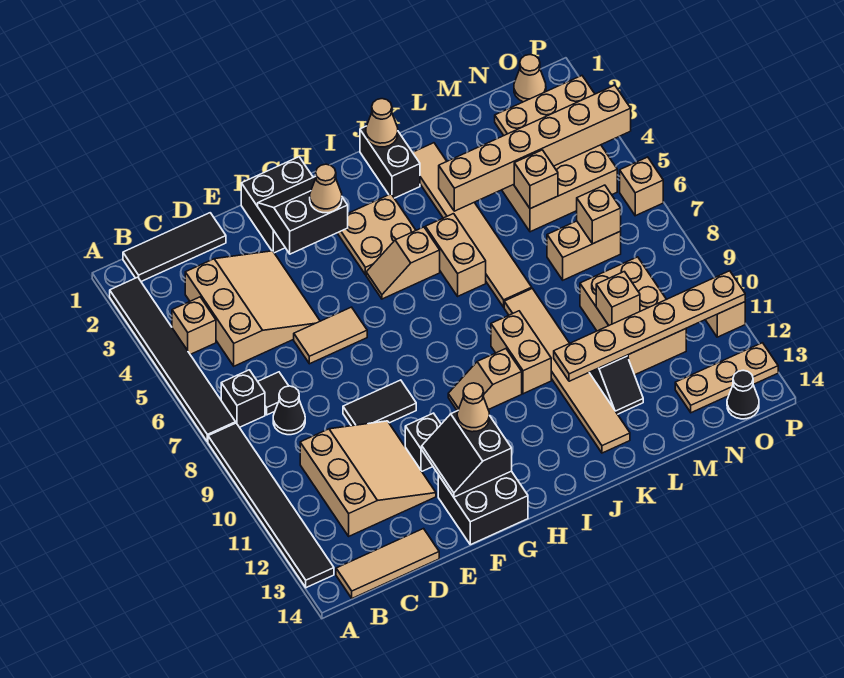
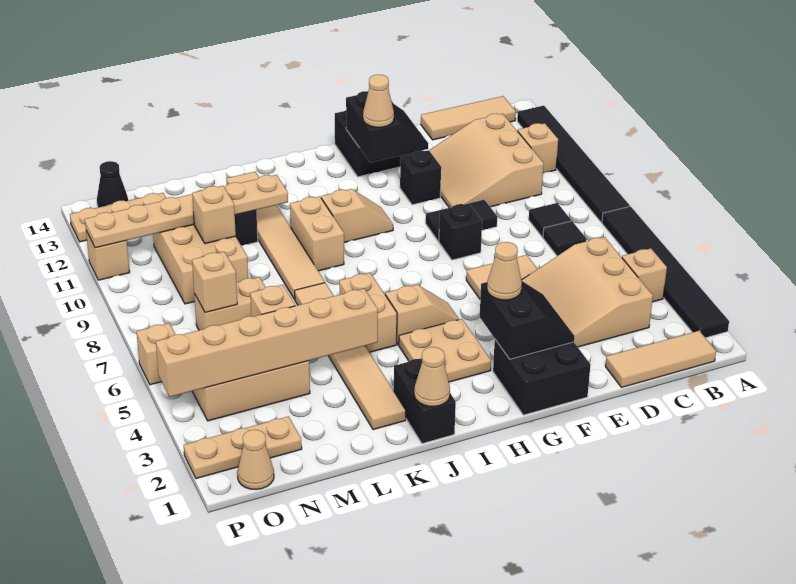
black tile B1:D1 level 1 -> tan tile B1:D1 level 1
black brick B7 level 1 -> black brick F8 level 1
none -> tan brick B11 level 1
black cone C8 level 1 -> black tile C8 level 1
black slope F2:G3 level 2 top 3 -> black slope F2:G3 level 2 top G

